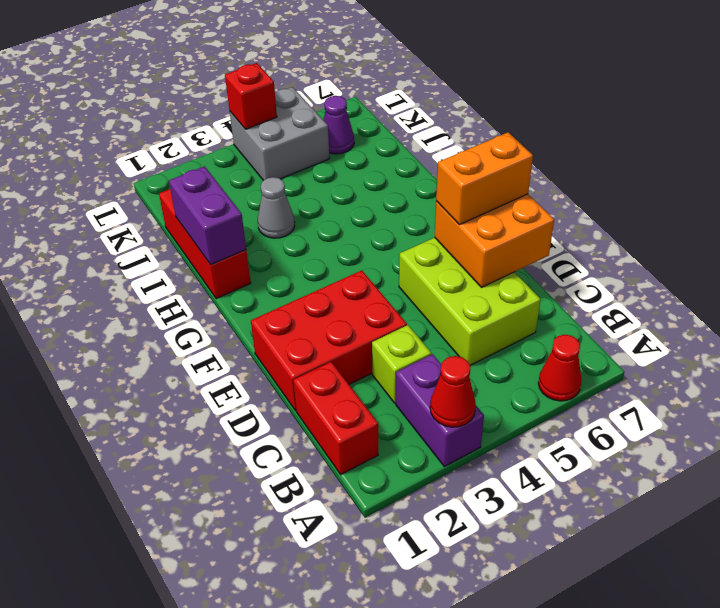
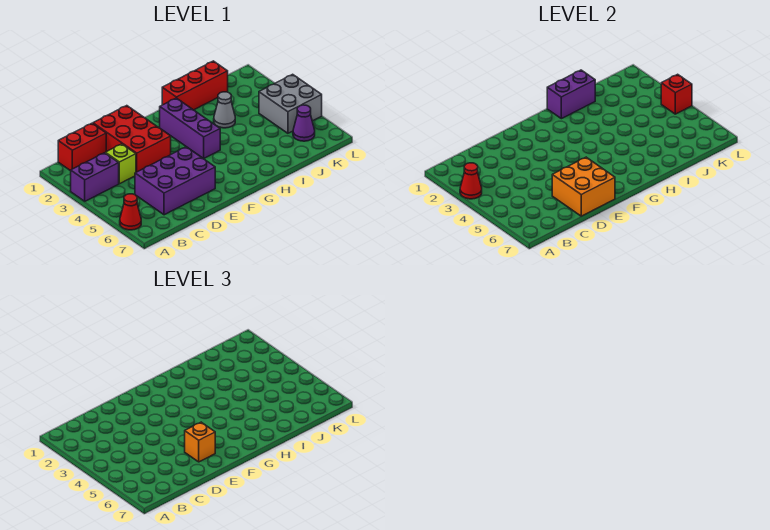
lime brick C5:E6 level 1 -> purple brick C5:E6 level 1
orange brick E6:E7 level 3 -> orange brick E6 level 3
none -> purple brick G2:G4 level 1

